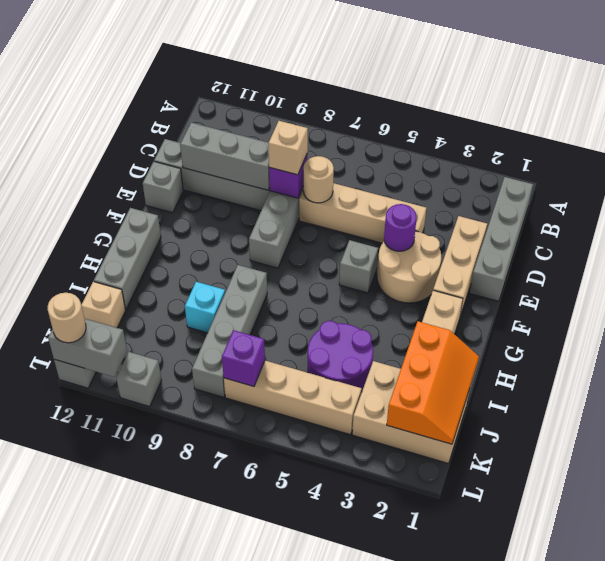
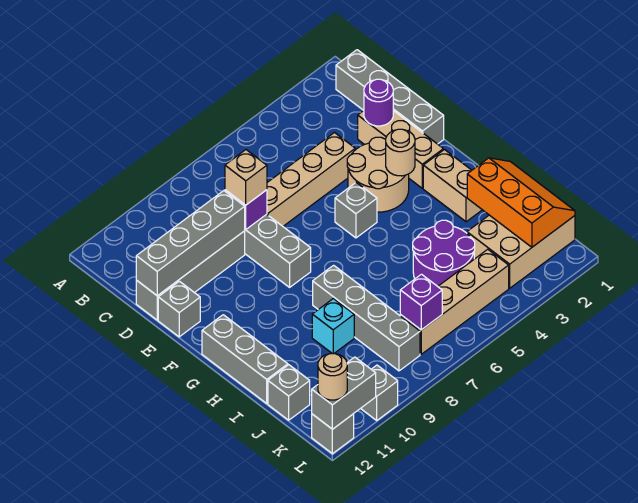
tan round brick D7 level 2 -> tan round brick F3 level 2
grey brick D9:D11 level 2 -> grey brick D9:D12 level 2
purple round brick E4 level 2 -> purple round brick D2 level 2
tan brick J12 level 1 -> grey brick J12 level 1

